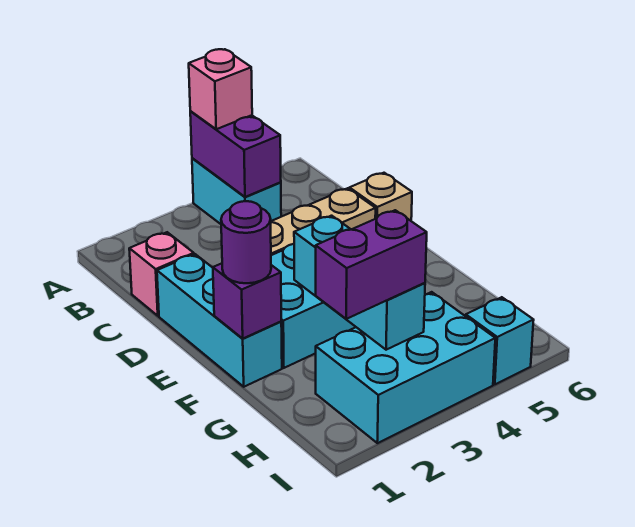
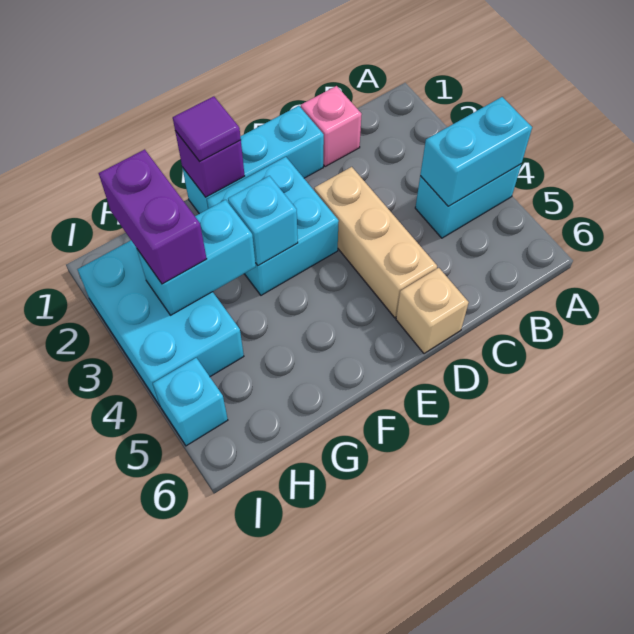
purple brick A4:B4 level 2 -> cyan brick A4:B4 level 2
pink brick A4 level 3 -> none
purple round brick F1 level 3 -> purple tile F1 level 3

